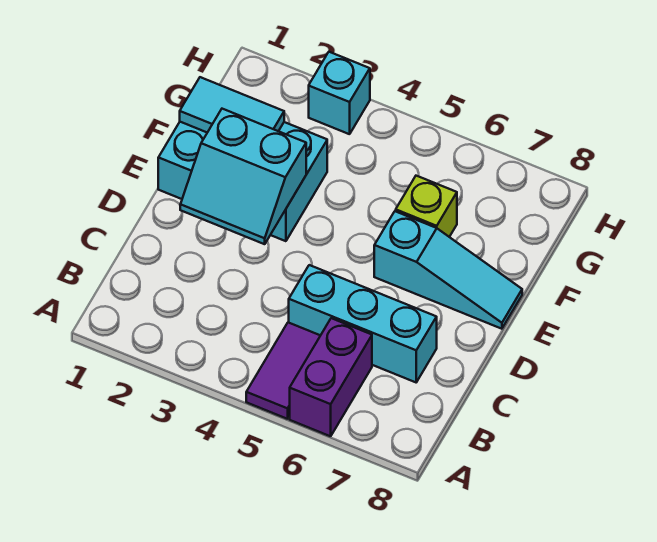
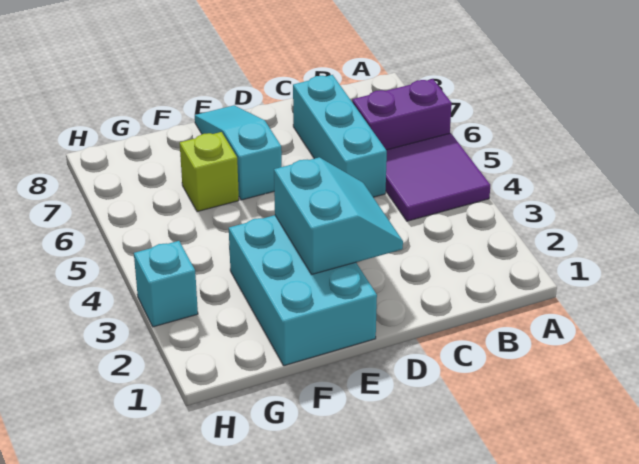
purple tile A5:B5 level 1 -> purple tile A4:B5 level 1
cyan tile F1:F2 level 2 -> none

